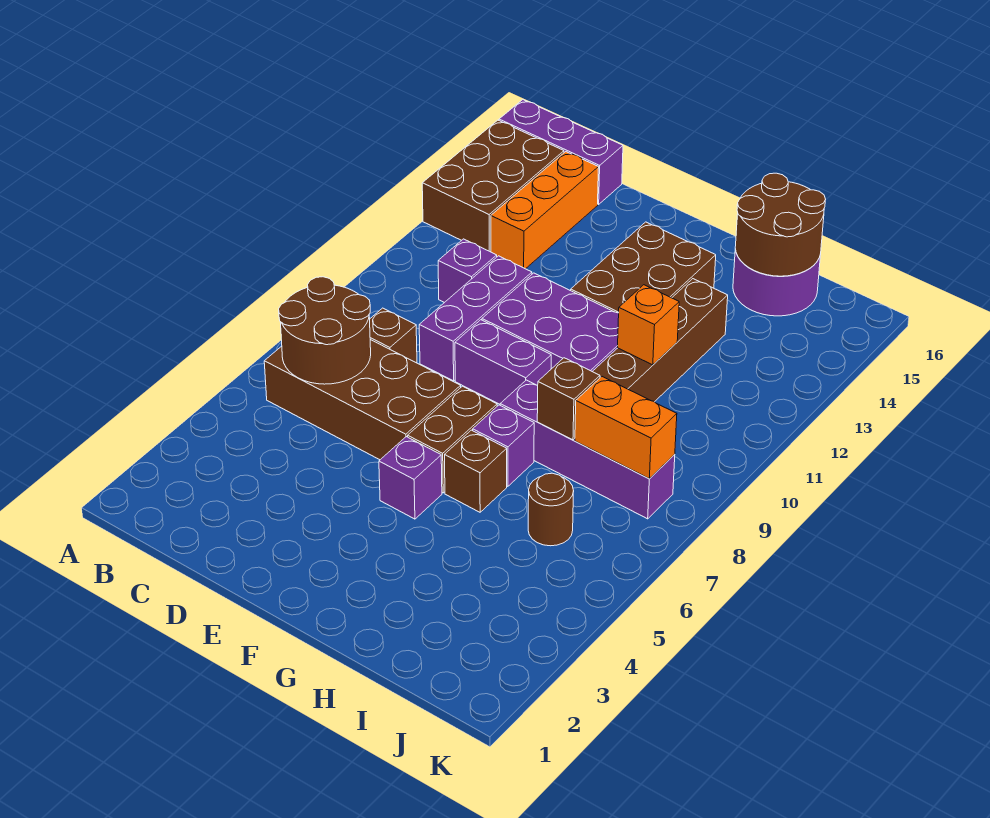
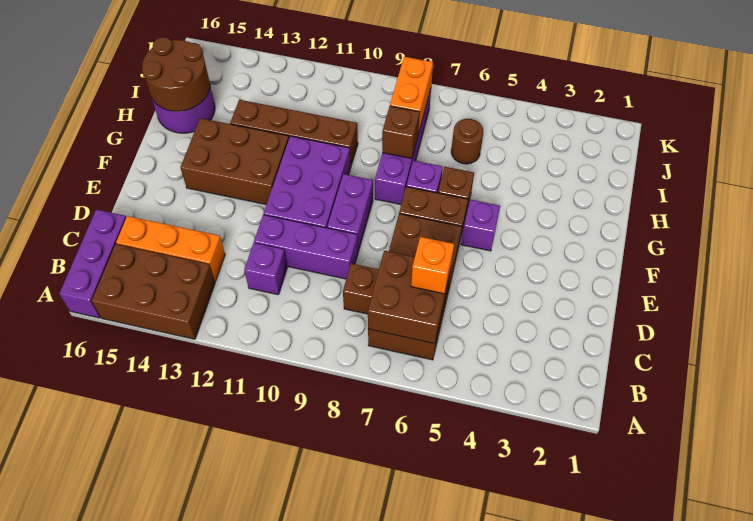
brown round brick B6:C7 level 2 -> brown brick B6:C7 level 2
orange brick H11 level 2 -> orange brick C6 level 3

